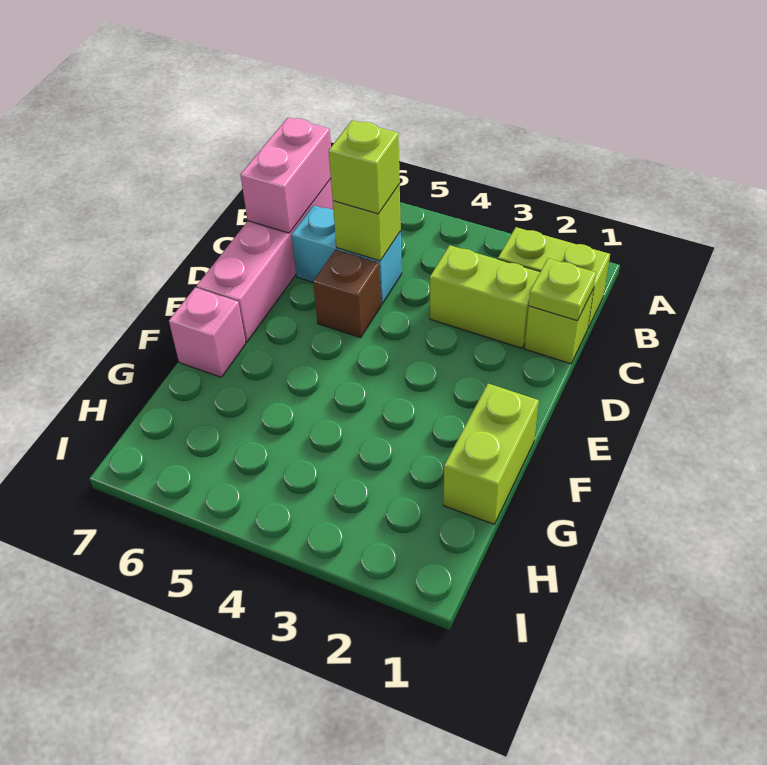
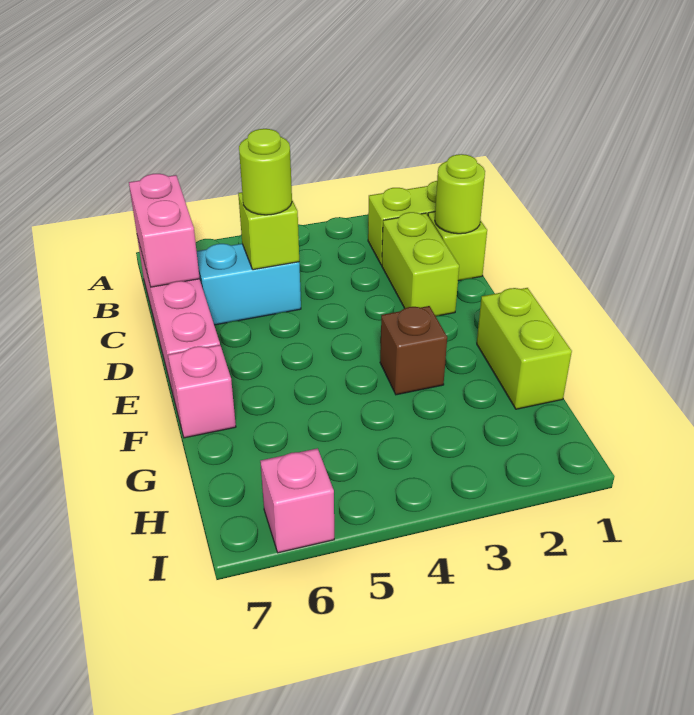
lime plate C1 level 2 -> lime round brick C1 level 2
lime brick C2:C3 level 1 -> lime brick C2:D2 level 1
lime brick C5 level 3 -> lime round brick C5 level 3
brown brick D5 level 1 -> brown brick F3 level 1
none -> pink brick I6 level 1

